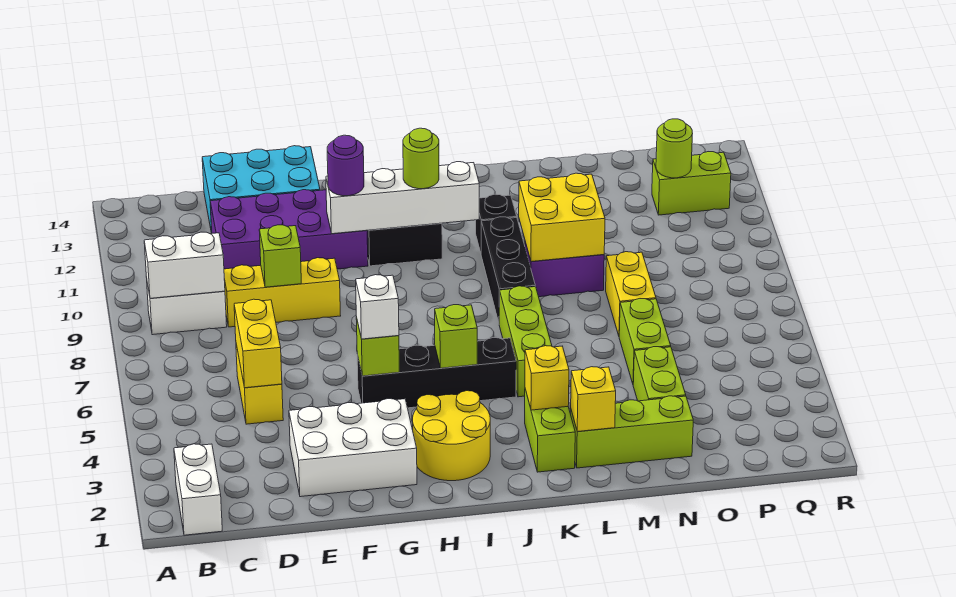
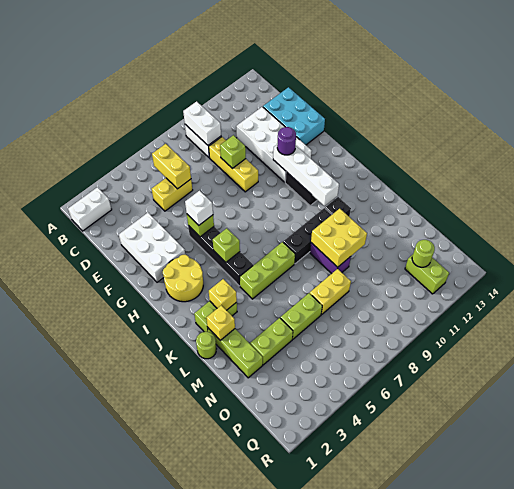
yellow brick D5:D6 level 2 -> yellow brick C6:D6 level 2
purple brick D11:G12 level 1 -> white brick D11:G12 level 1
lime round brick I11 level 3 -> lime round brick L1 level 1

